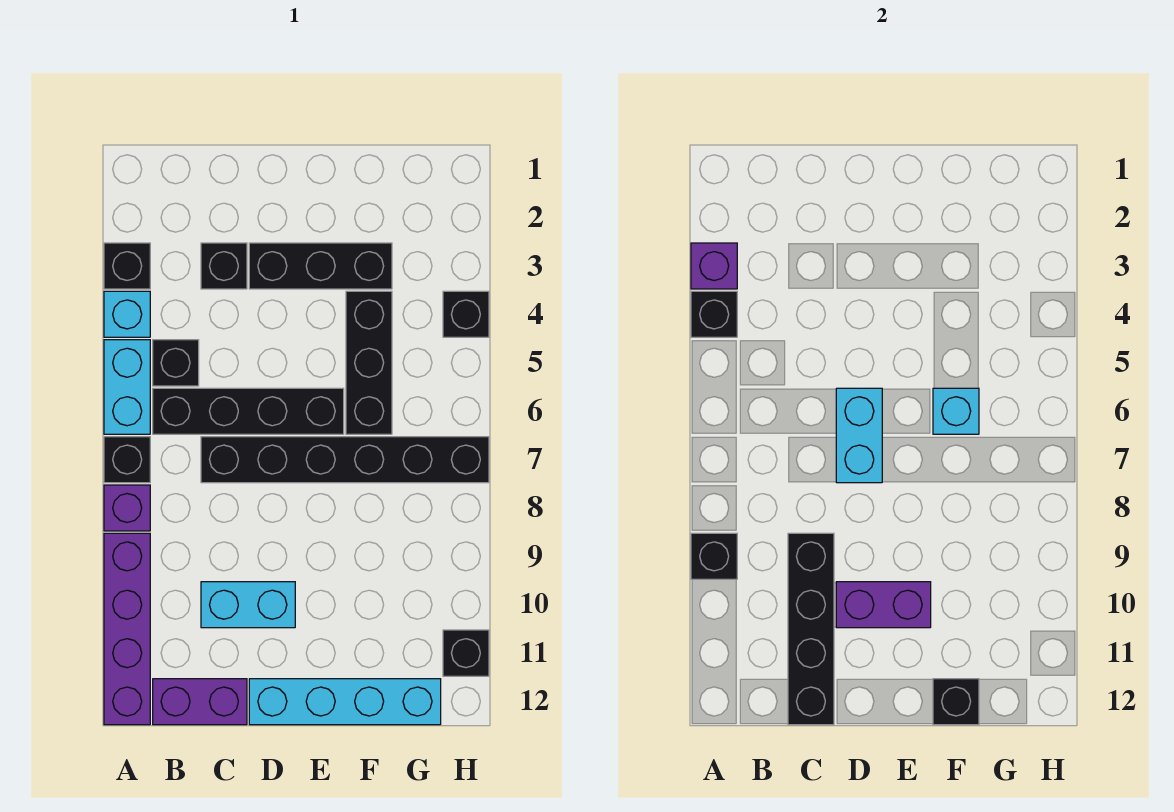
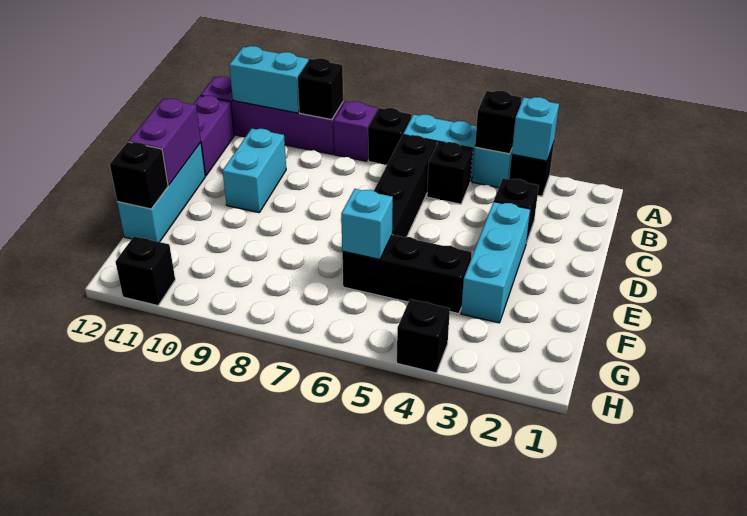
purple brick A3 level 2 -> cyan brick A3 level 2
black brick C7:H7 level 1 -> none
black brick C9:C12 level 2 -> none
black brick D3:F3 level 1 -> cyan brick D3:F3 level 1
cyan brick D6:D7 level 2 -> cyan brick A10:A11 level 2
purple brick D10:E10 level 2 -> purple brick D12:E12 level 2
cyan brick D12:G12 level 1 -> cyan brick D12:F12 level 1

